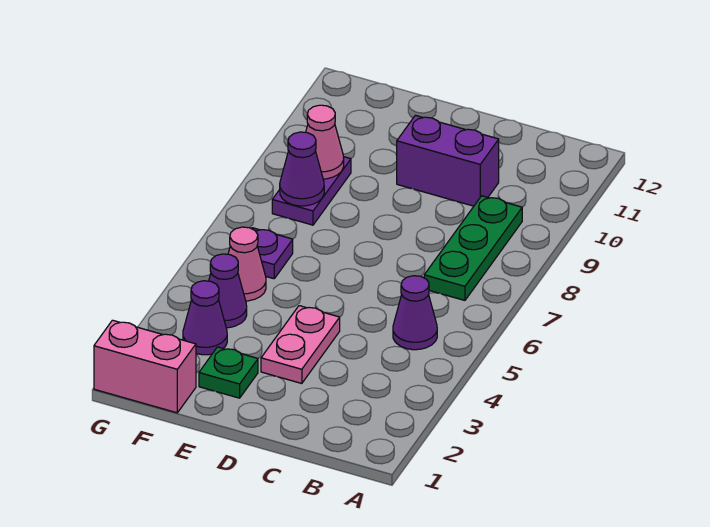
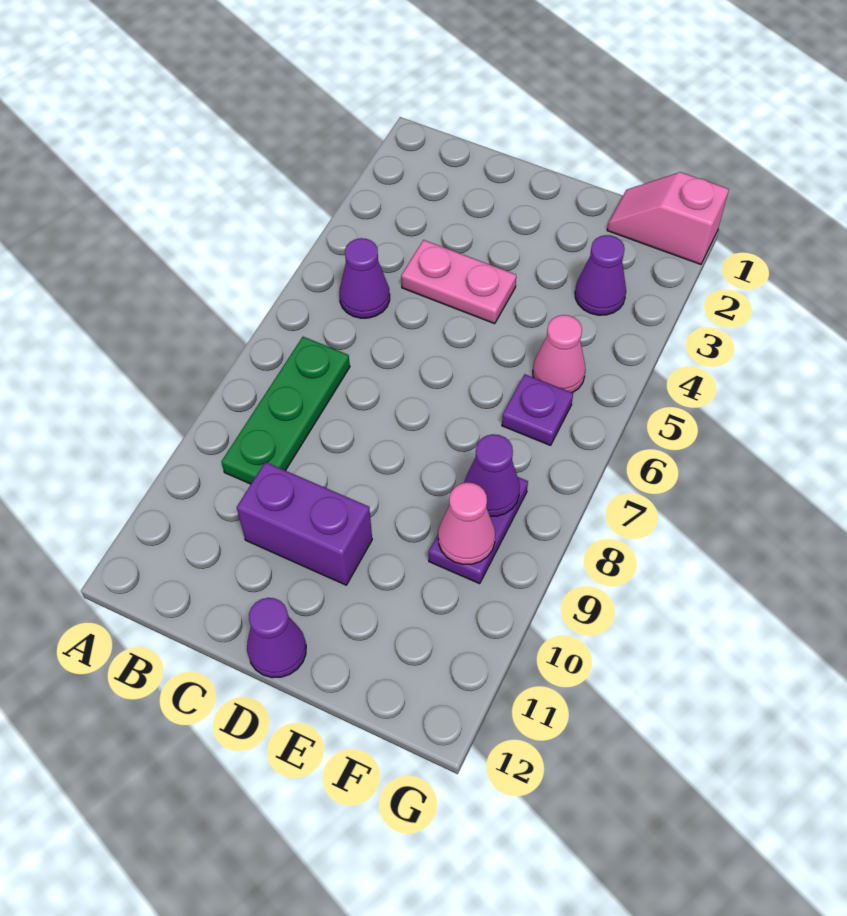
pink plate D3:D4 level 1 -> pink plate C4:D4 level 1
green plate E2 level 1 -> none
pink brick F1:G1 level 1 -> pink slope F1:G1 level 1 top G
purple cone F4 level 1 -> purple cone D12 level 1

